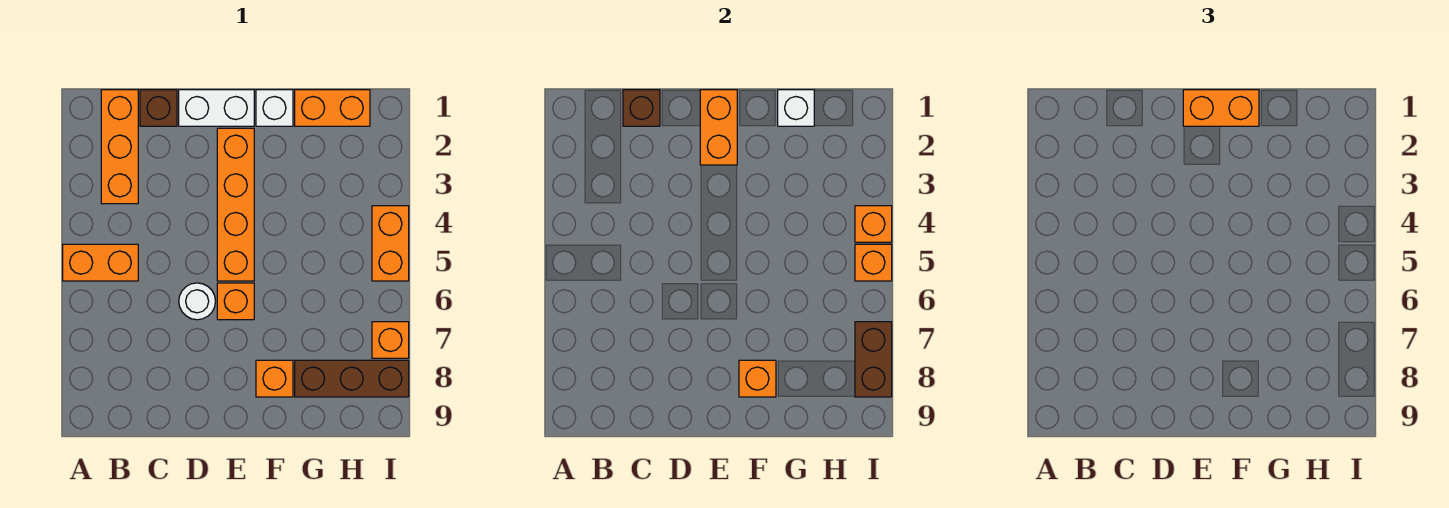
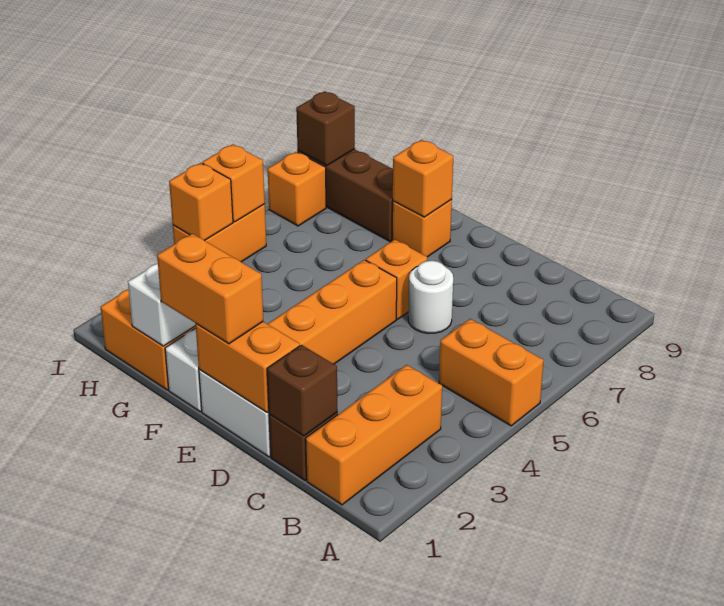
orange brick E1:E2 level 2 -> orange brick D1:E1 level 2
brown brick I7:I8 level 2 -> brown brick I8 level 2

